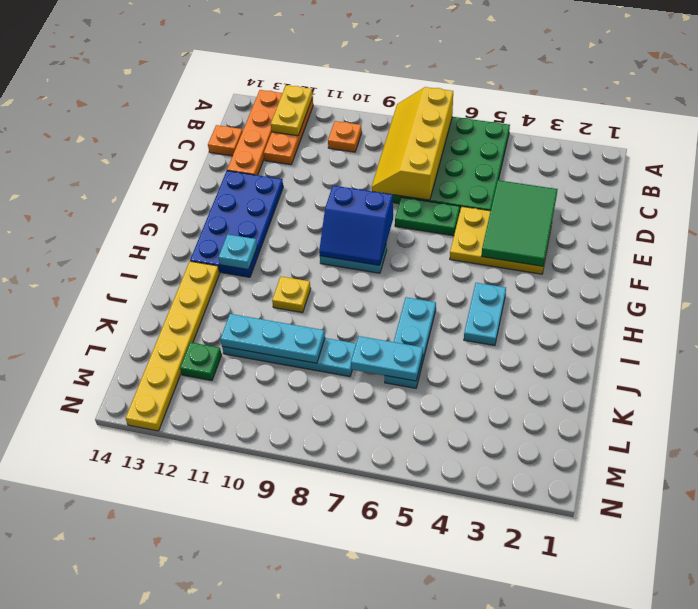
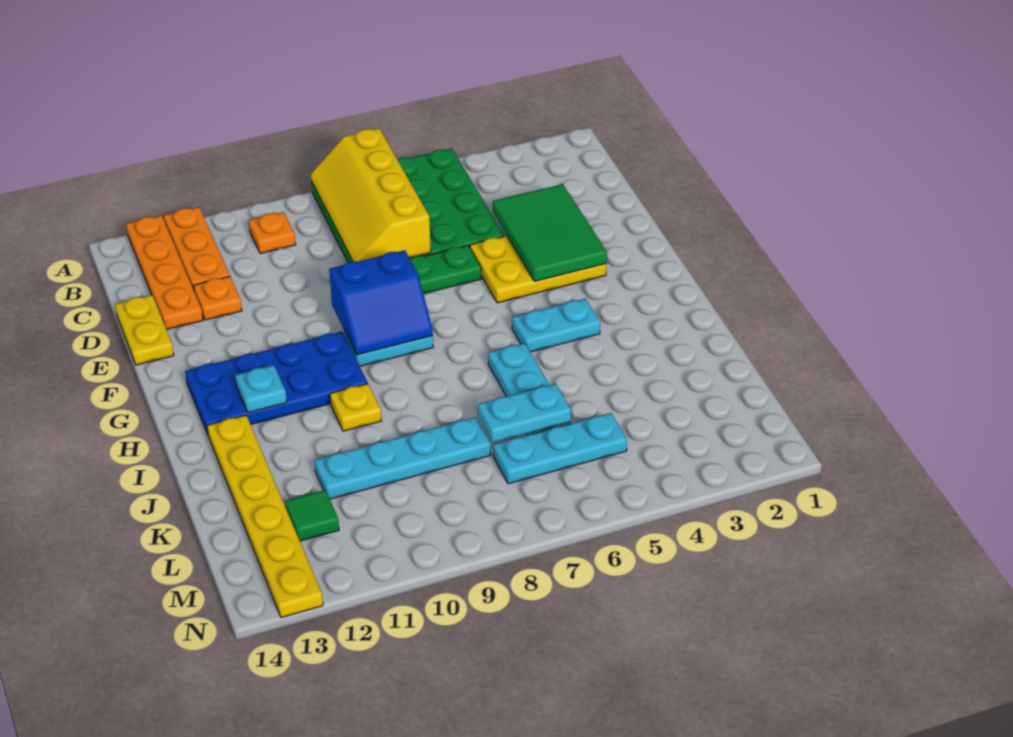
yellow plate A12:B12 level 2 -> yellow plate D14:E14 level 1
orange plate C14 level 1 -> orange plate D12 level 1
blue plate E12:H13 level 1 -> blue plate G10:H13 level 1
cyan plate H4:I4 level 1 -> cyan plate H4:H5 level 1
cyan plate K9:K11 level 2 -> cyan plate L5:L7 level 1
green plate L12 level 1 -> green tile L12 level 1

